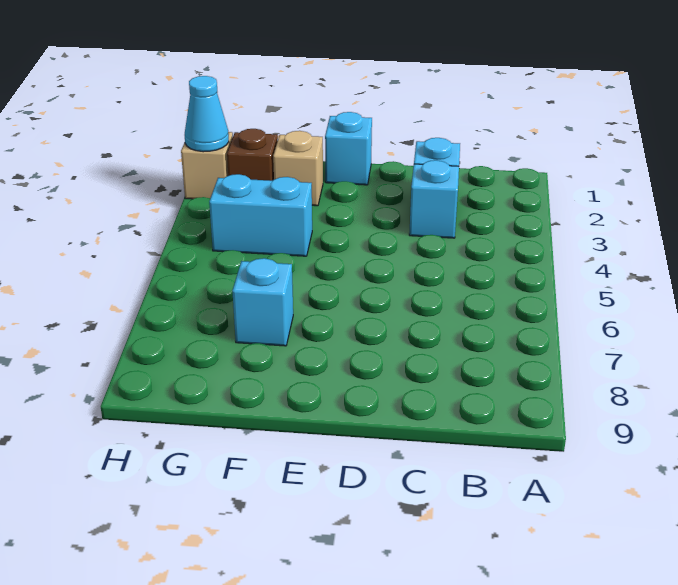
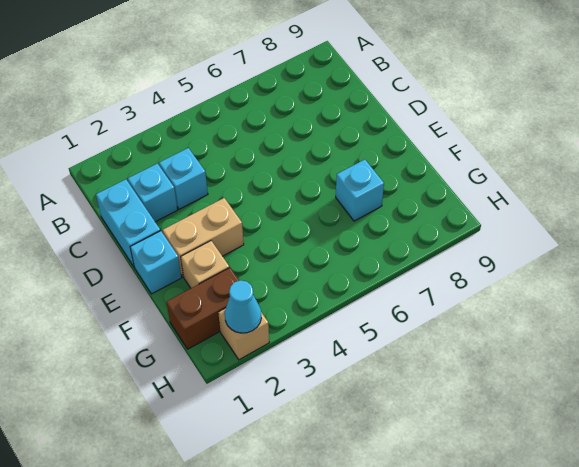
none -> tan brick E2:E3 level 1
cyan brick F4:G4 level 1 -> cyan brick C1:D1 level 1
brown brick G2 level 1 -> brown brick G1:G2 level 1

